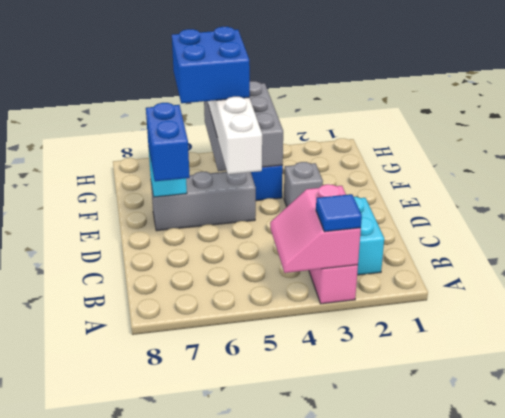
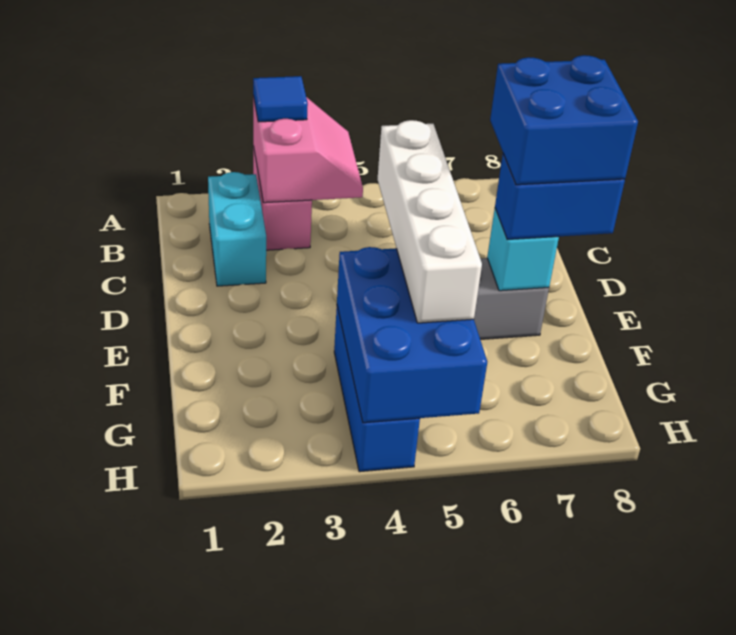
blue brick D7:E7 level 3 -> blue brick E7:E8 level 3
grey brick E3 level 1 -> none
grey brick F4:H5 level 2 -> blue brick F4:H5 level 2
blue brick F5:G6 level 4 -> blue brick D7:E8 level 4

